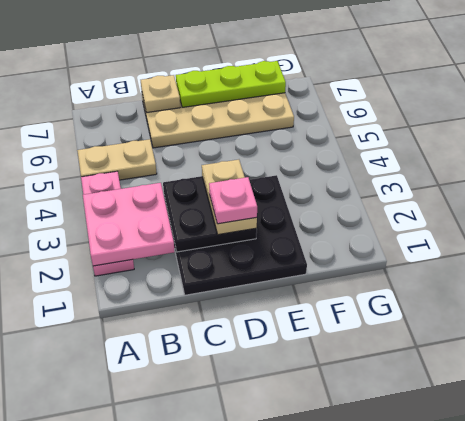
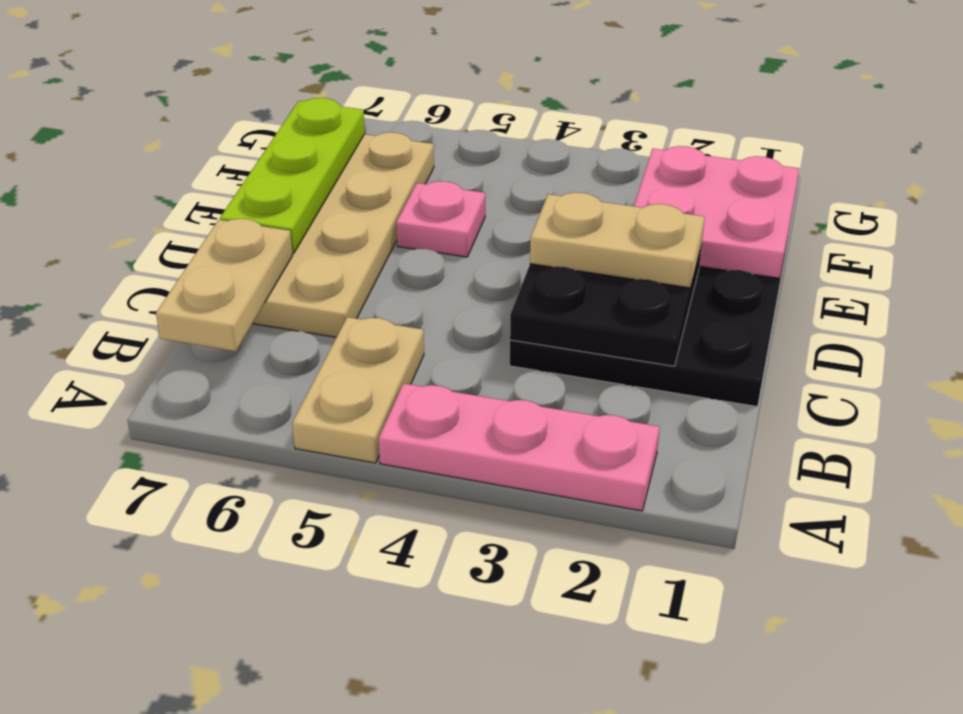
pink plate A2:B3 level 2 -> pink plate E1:F2 level 2
tan plate C7 level 2 -> tan plate B7:C7 level 2
pink plate D2 level 4 -> pink plate E5 level 1

